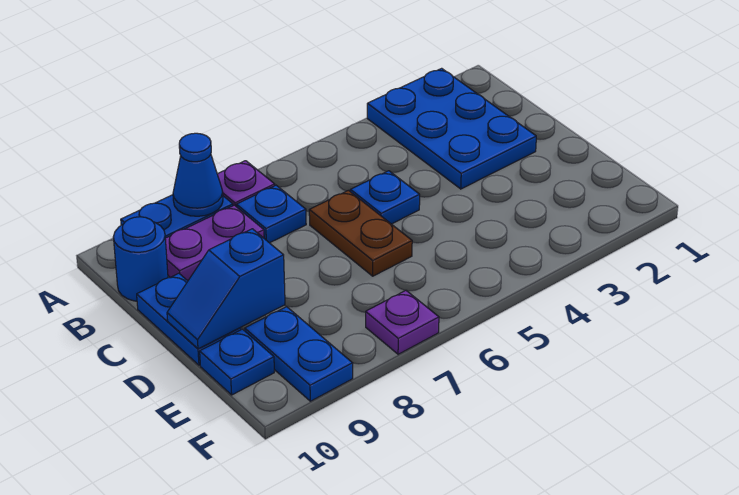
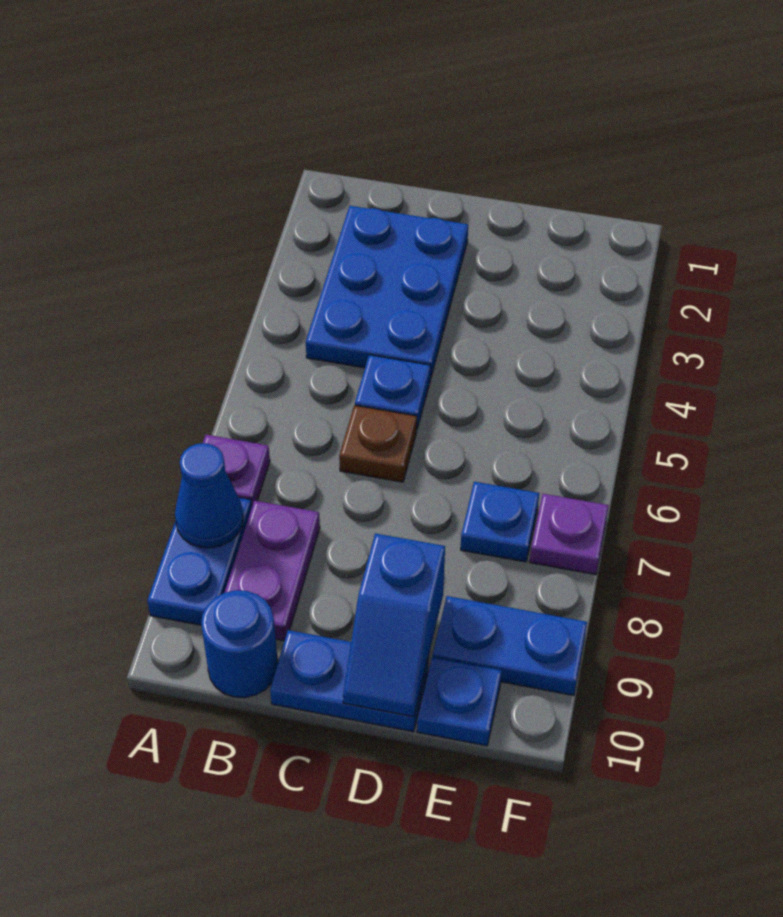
blue plate A2:C3 level 1 -> blue plate B2:C4 level 1
blue plate B7 level 1 -> blue plate E7 level 1
brown plate C6:D6 level 1 -> brown plate C6 level 1

